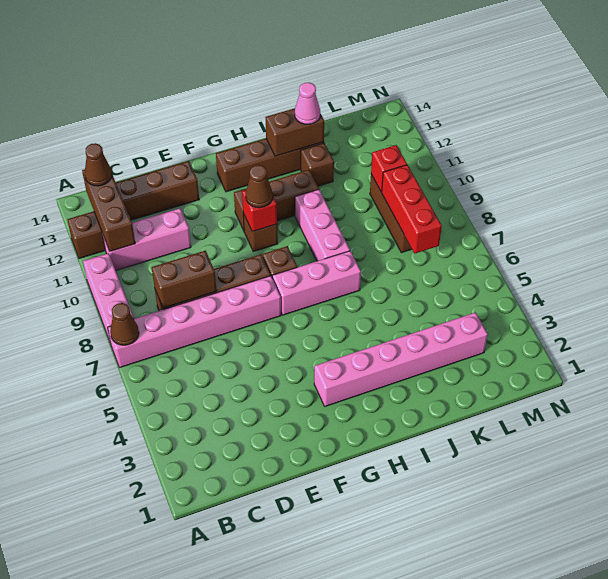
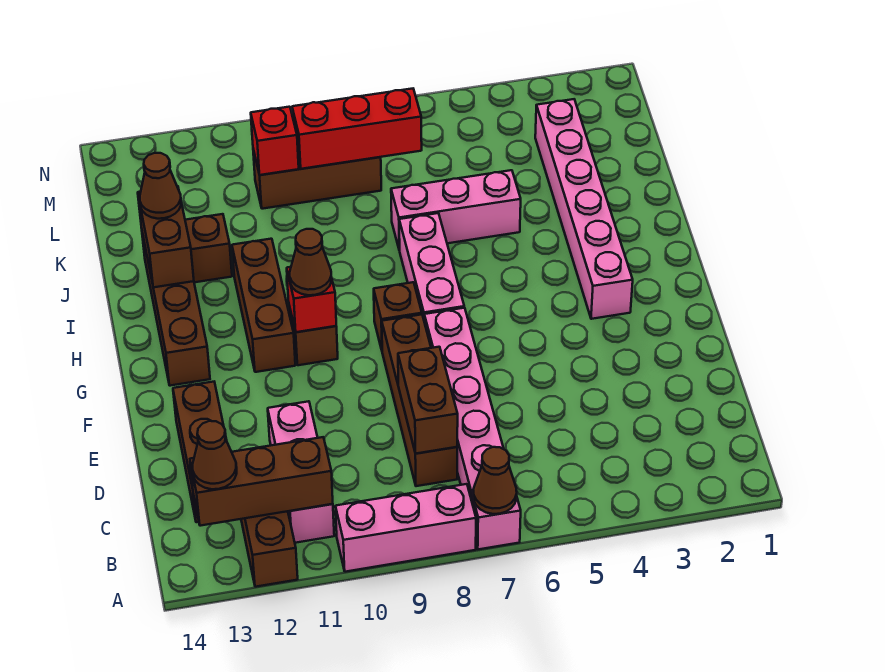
pink brick I8:I10 level 1 -> pink brick J5:J7 level 1
pink cone J13 level 3 -> brown cone J13 level 3

